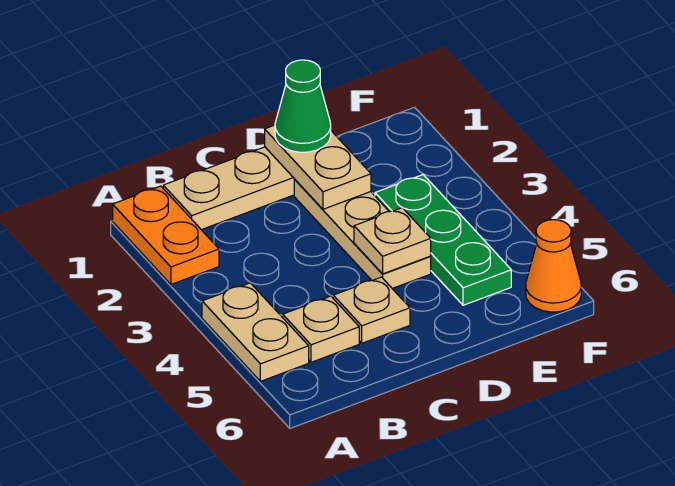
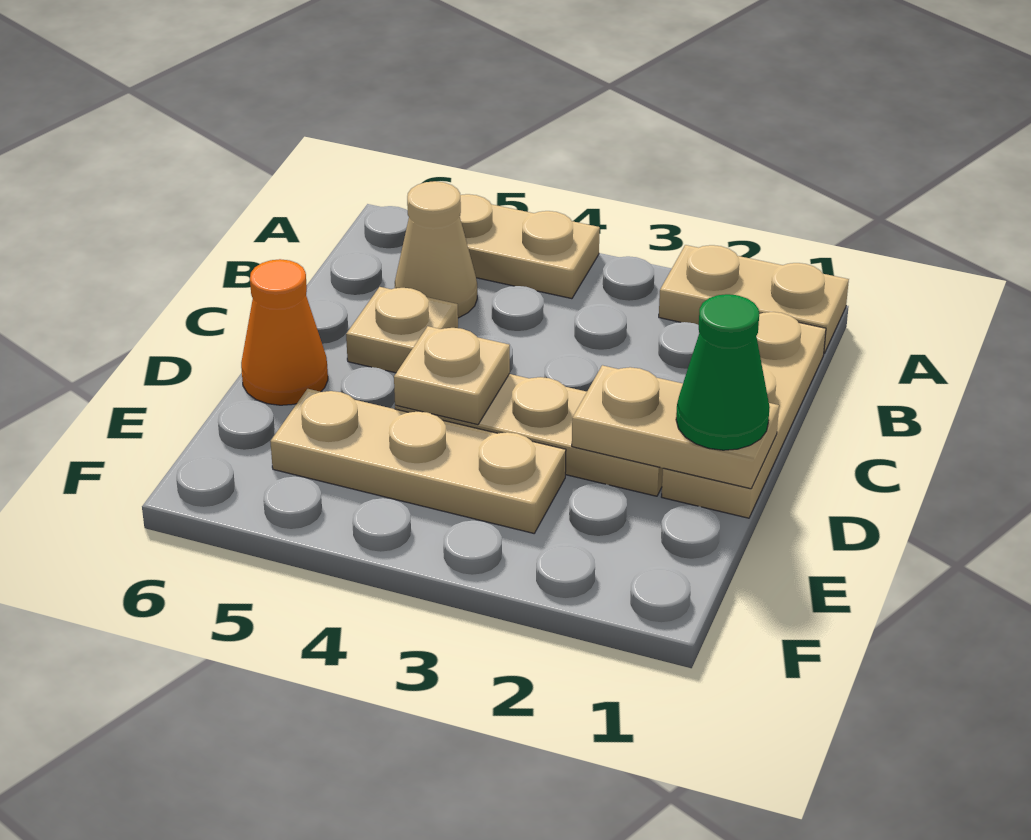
orange plate A1:A2 level 1 -> tan plate A1:A2 level 1
tan plate B5 level 1 -> tan cone B5 level 1
green plate E3:E5 level 1 -> tan plate E3:E5 level 1
orange cone F6 level 1 -> orange cone D6 level 1

